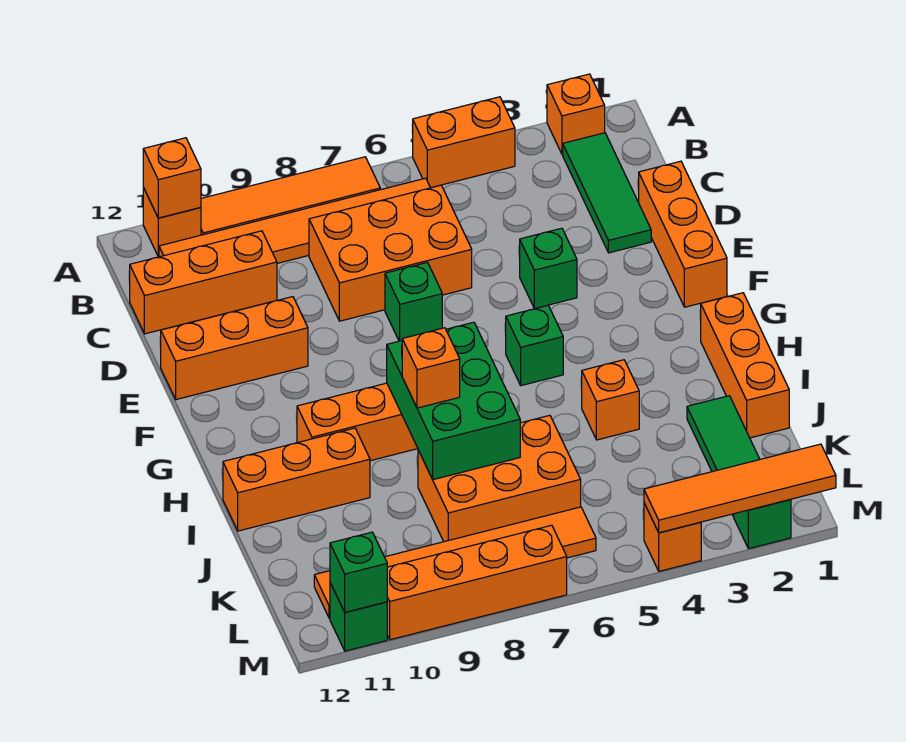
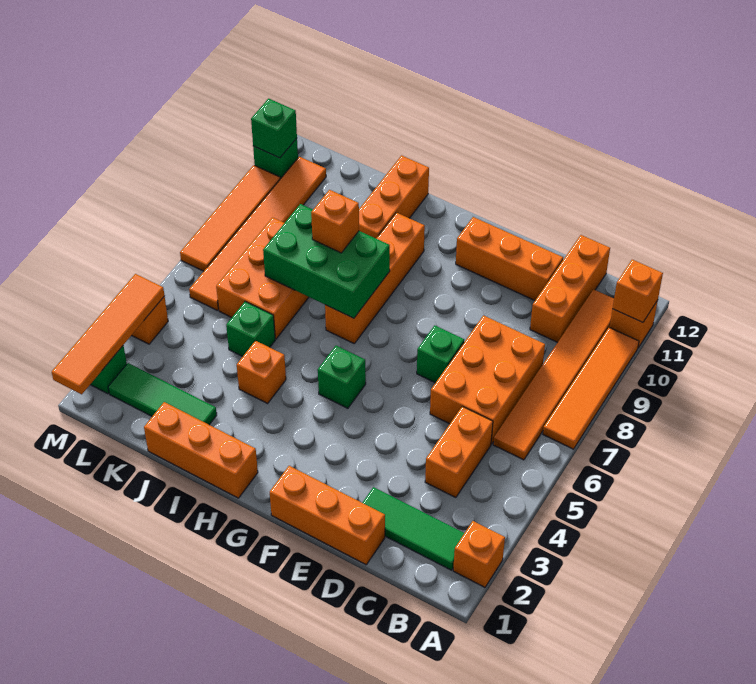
orange brick A4:A5 level 1 -> orange brick C4:C5 level 1
green brick E4 level 1 -> green brick J5 level 1
orange brick E10:E12 level 1 -> orange brick D11:F11 level 1
orange brick M7:M10 level 1 -> orange tile M7:M10 level 1

